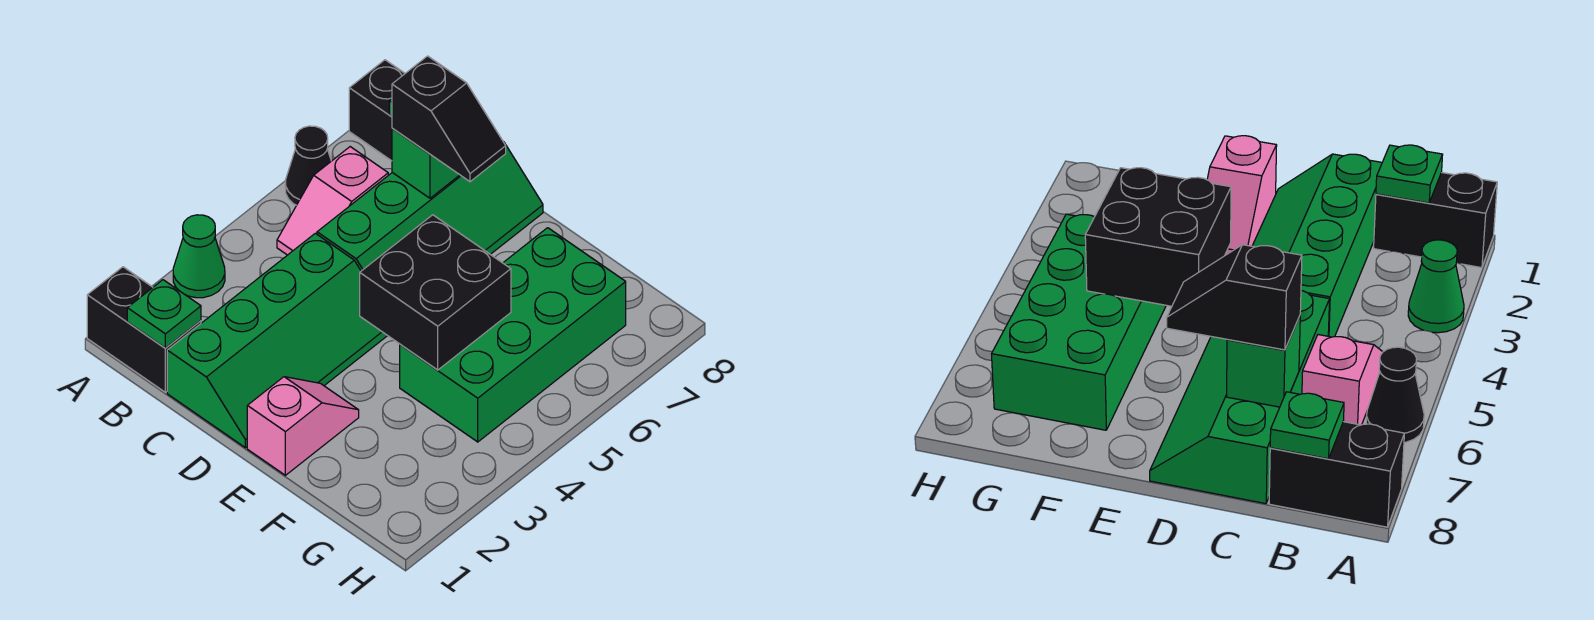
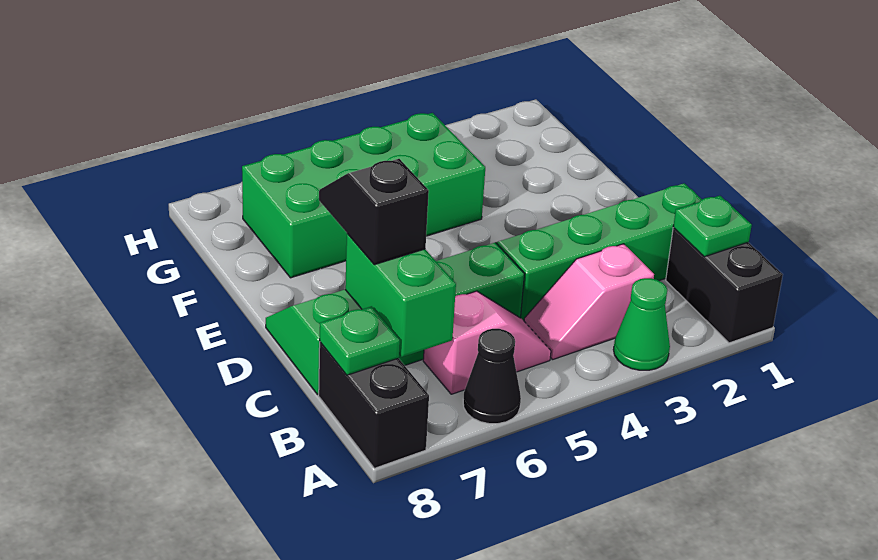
green brick C7 level 2 -> green brick B7:C7 level 2
pink slope E1:E2 level 1 top 1 -> pink slope B3:B4 level 1 top 3
black brick E4:F5 level 2 -> none

